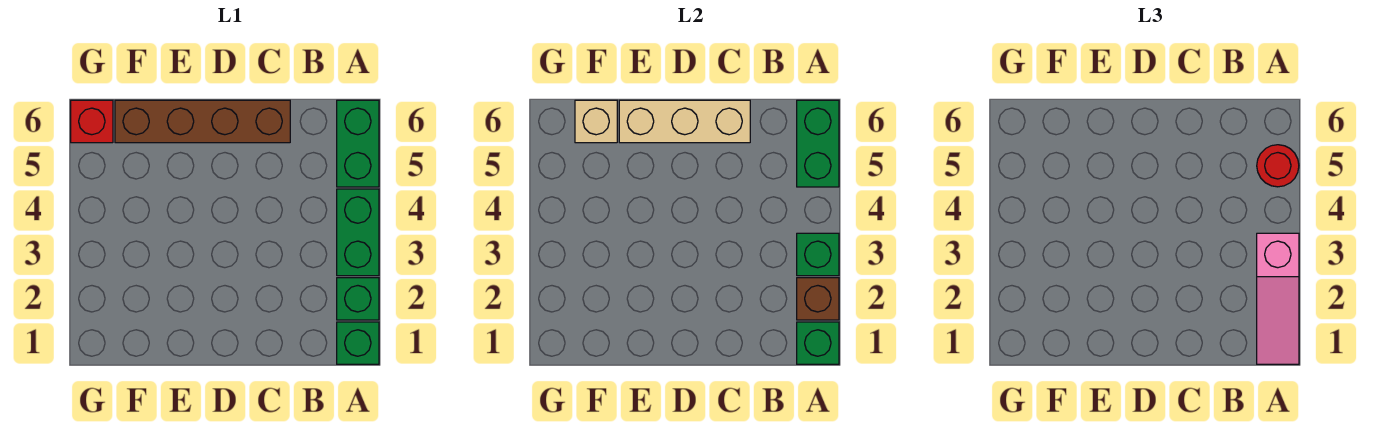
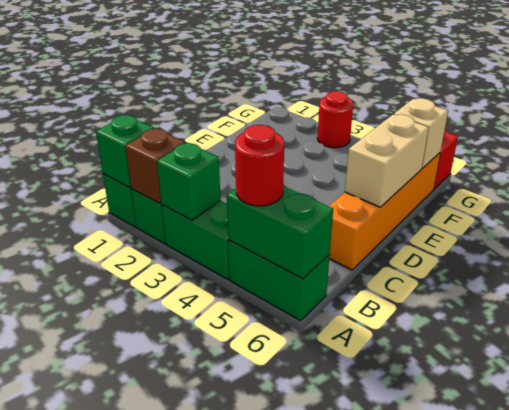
pink slope A1:A3 level 3 top 3 -> none
brown brick C6:F6 level 1 -> orange brick C6:F6 level 1
tan brick C6:E6 level 2 -> tan brick D6:E6 level 2
none -> red round brick G3 level 1

